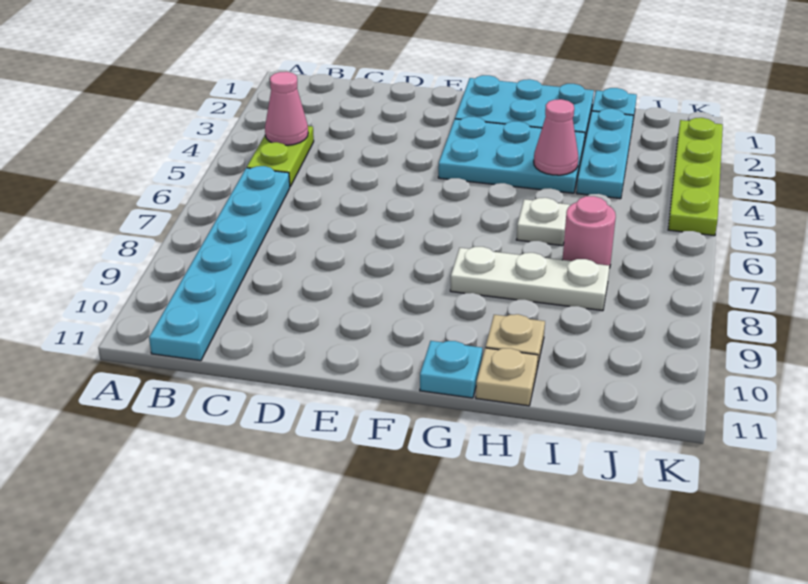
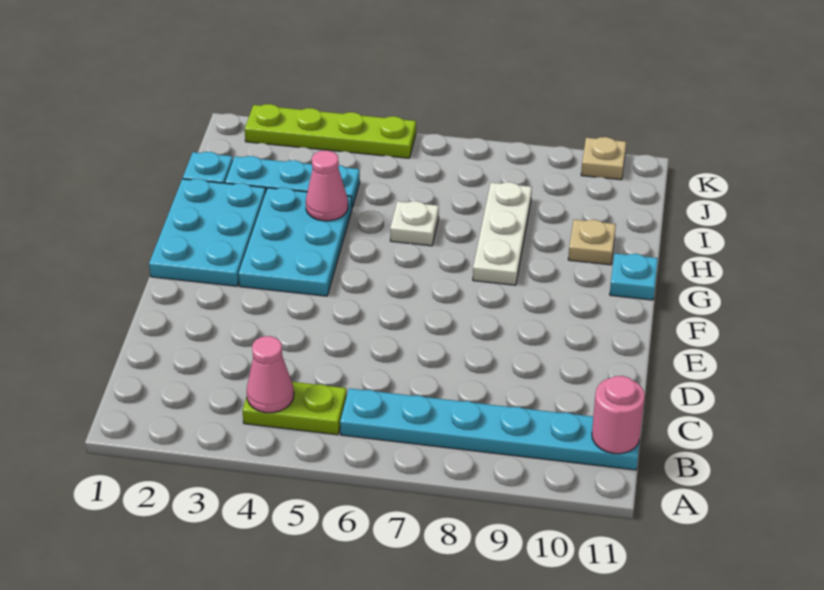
tan plate H11 level 1 -> tan plate K10 level 1
pink round brick I7 level 1 -> pink round brick B11 level 2

